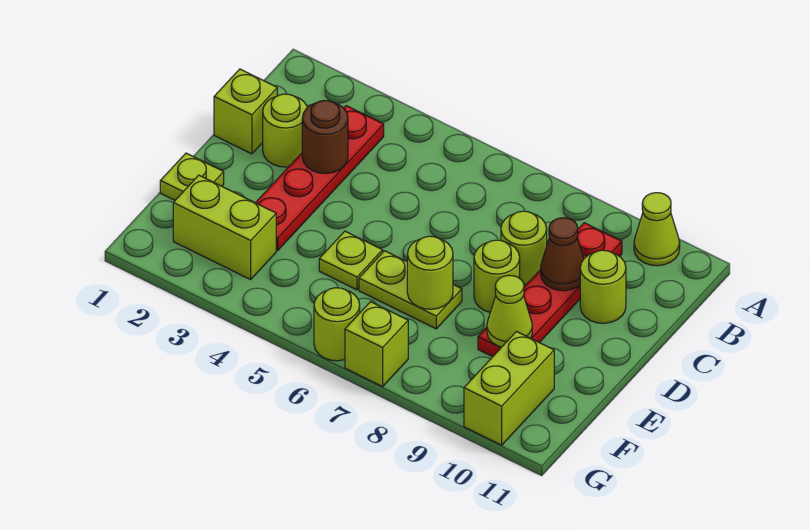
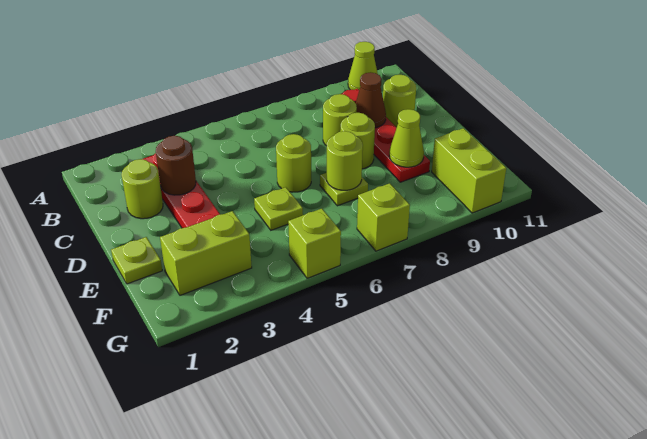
lime brick C1 level 1 -> lime brick G5 level 1
lime plate E6:E7 level 1 -> lime plate E7 level 1
lime round brick G6 level 1 -> lime round brick D6 level 1

